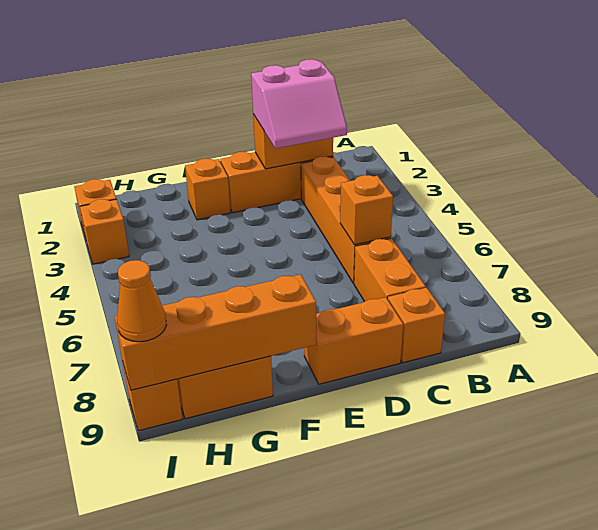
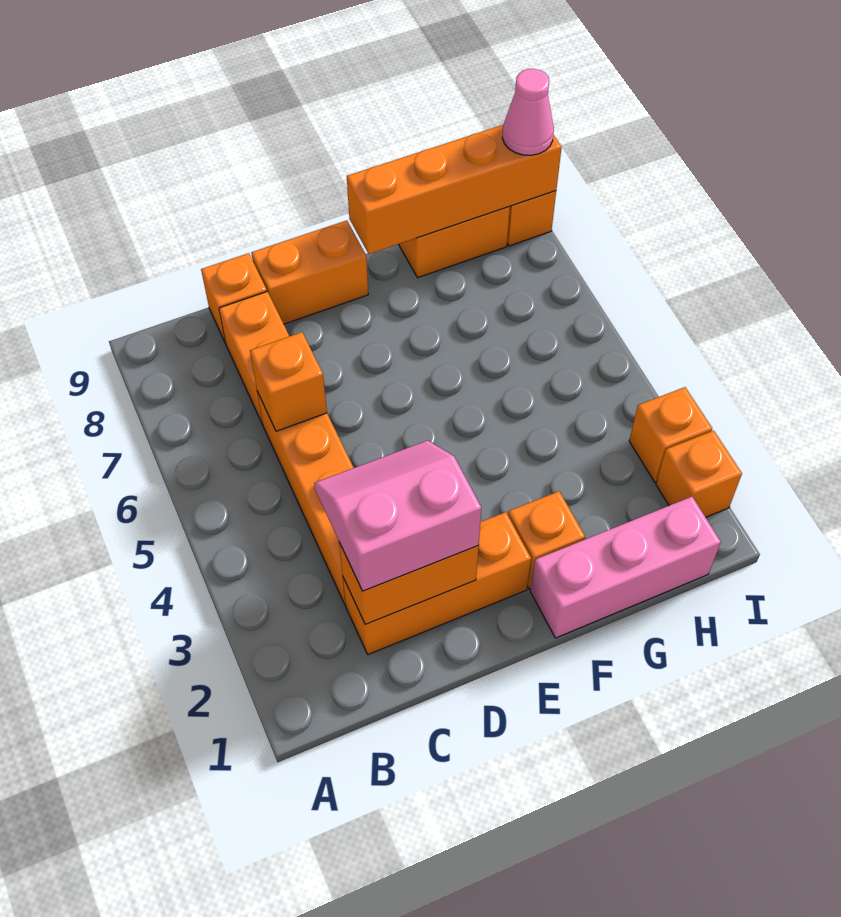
none -> pink brick F1:H1 level 1
orange cone I9 level 3 -> pink cone I9 level 3

